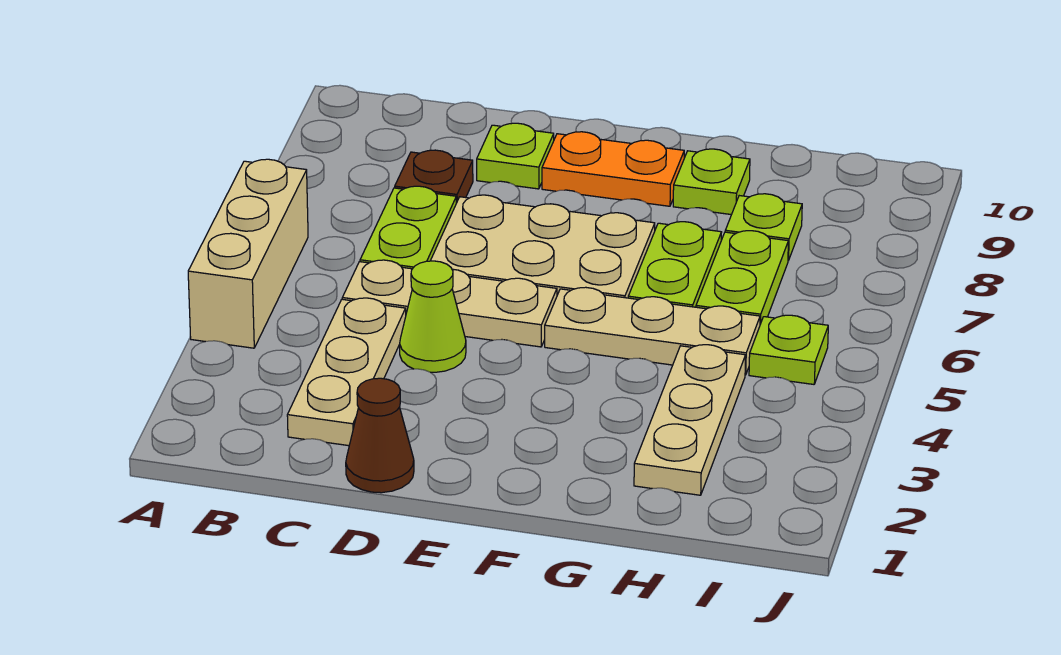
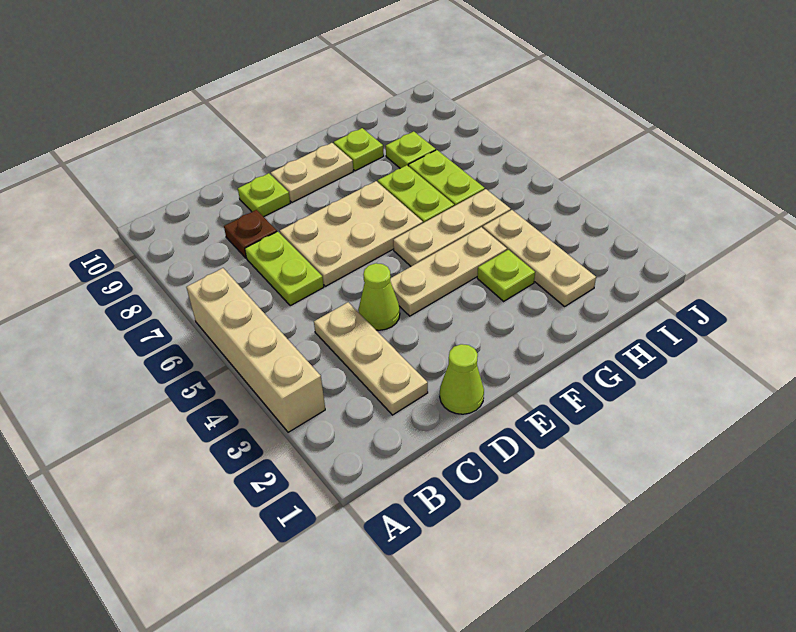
tan brick A4:A6 level 1 -> tan brick A3:A6 level 1
tan plate C5:E5 level 1 -> tan plate E4:G4 level 1
brown cone D1 level 1 -> lime cone D1 level 1
orange plate E9:F9 level 1 -> tan plate E9:F9 level 1
lime plate I5 level 1 -> lime plate G3 level 1

